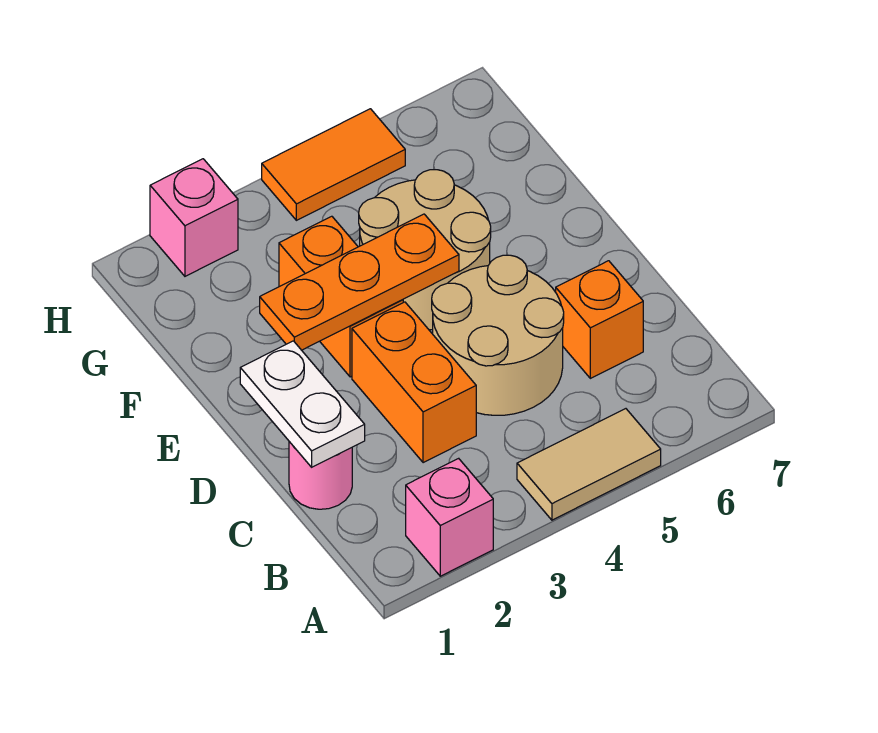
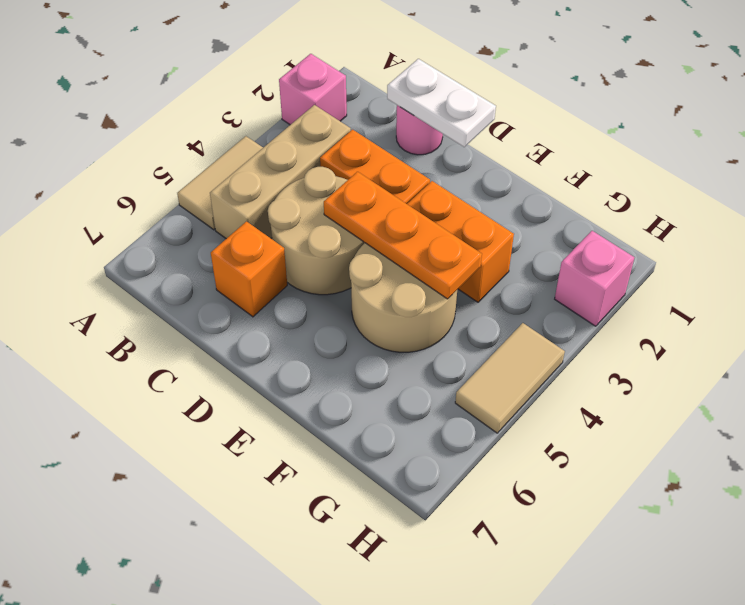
none -> tan brick B3:B5 level 1
orange plate E2:E4 level 2 -> orange plate D4:F4 level 2
orange tile H4:H5 level 1 -> tan tile H4:H5 level 1

